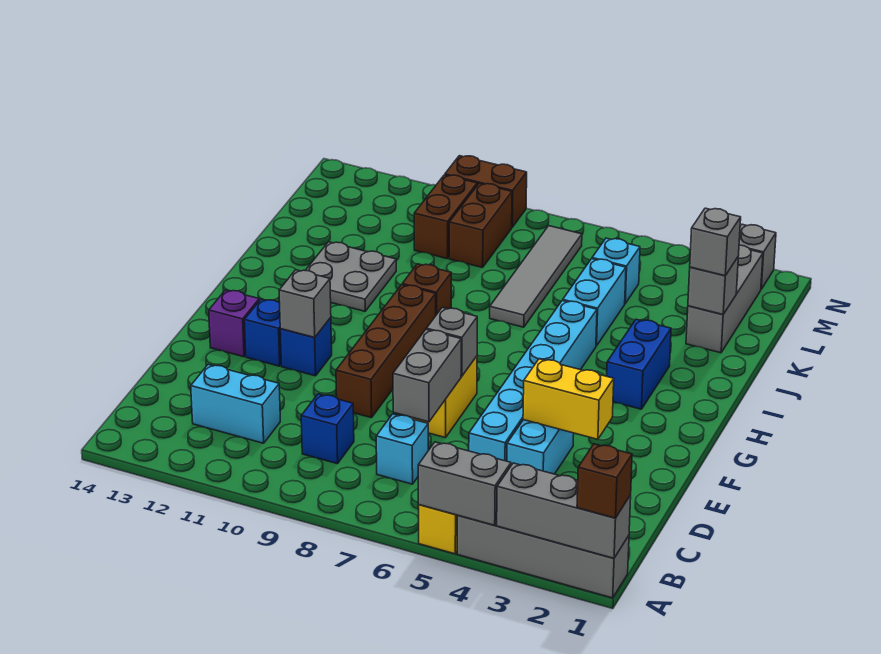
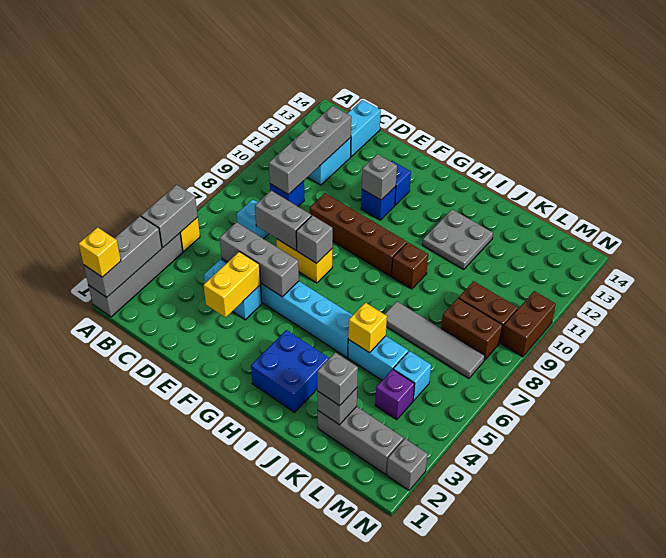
brown brick A1 level 3 -> yellow brick A1 level 3
none -> grey brick C9:C12 level 2
none -> cyan brick C13:C14 level 1
none -> grey brick D5:F5 level 2
purple brick F13 level 1 -> purple brick L4 level 1
blue brick H3:I3 level 1 -> blue brick H2:I3 level 1
none -> yellow brick J5 level 2
brown brick L10:M10 level 1 -> brown brick L8:M8 level 1

